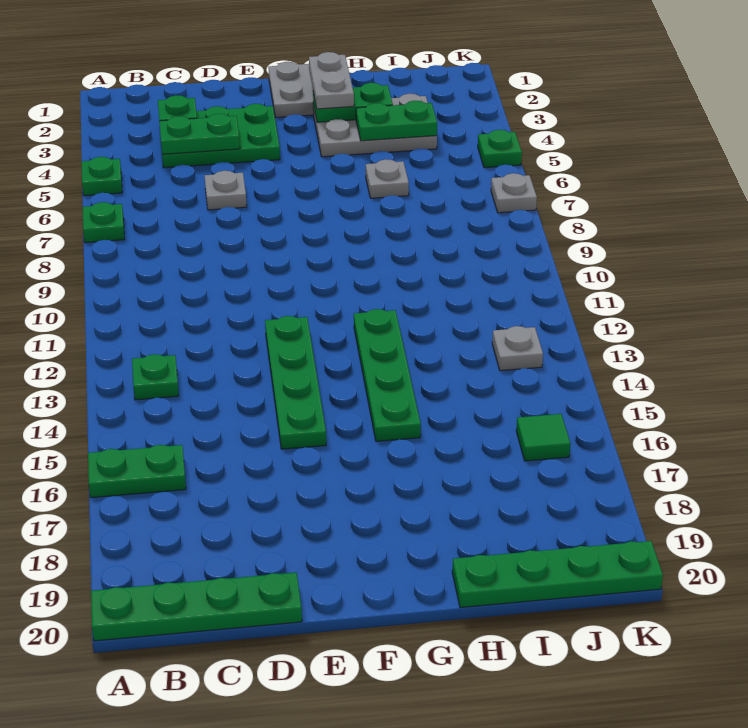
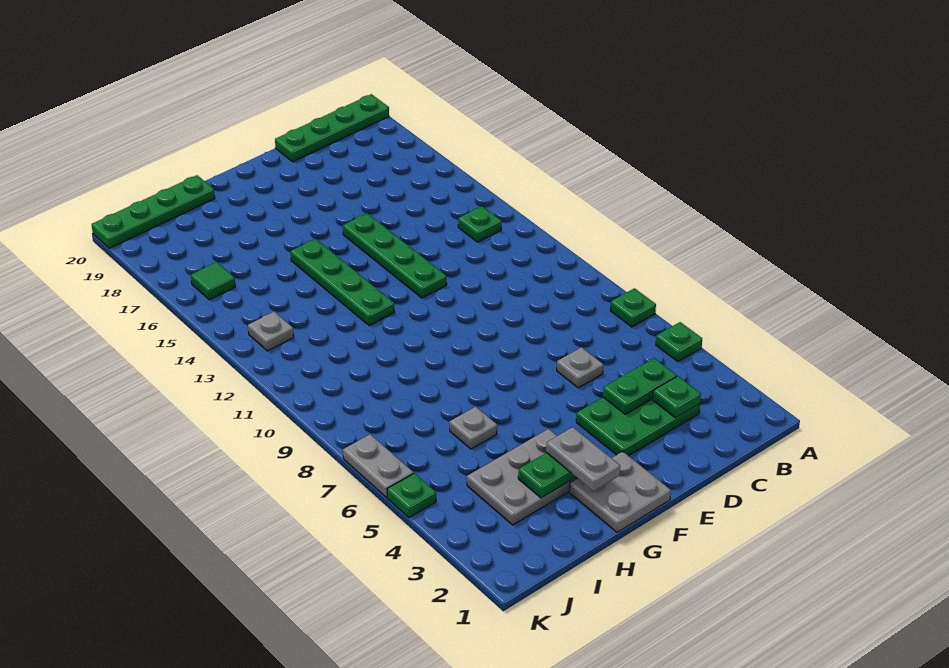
green plate A16:B16 level 1 -> none
green plate H4:I4 level 2 -> none
grey plate K7 level 1 -> grey plate K6:K7 level 1

